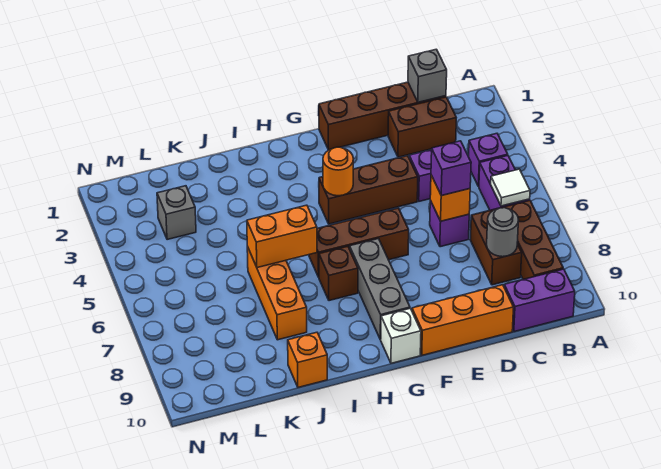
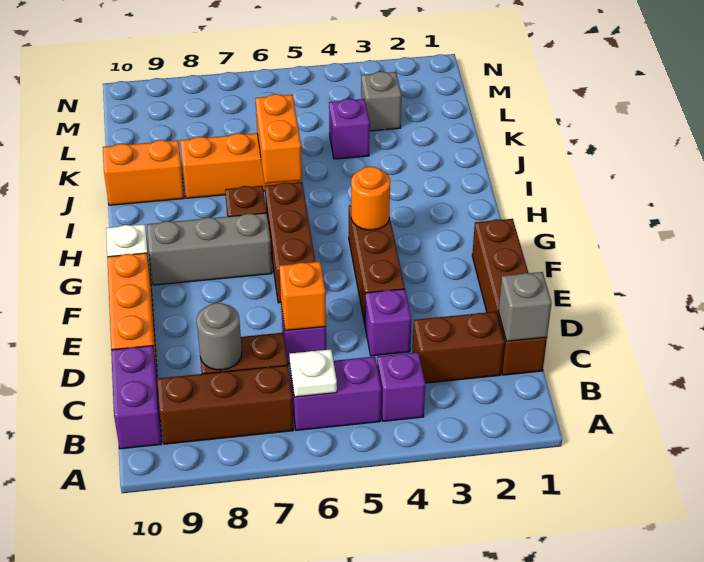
white tile B6 level 2 -> white plate B6 level 2
brown brick C2:D2 level 1 -> brown brick C2:C3 level 1
purple brick D6 level 3 -> purple brick K4 level 1
orange brick J10 level 1 -> orange brick J9:J10 level 1

